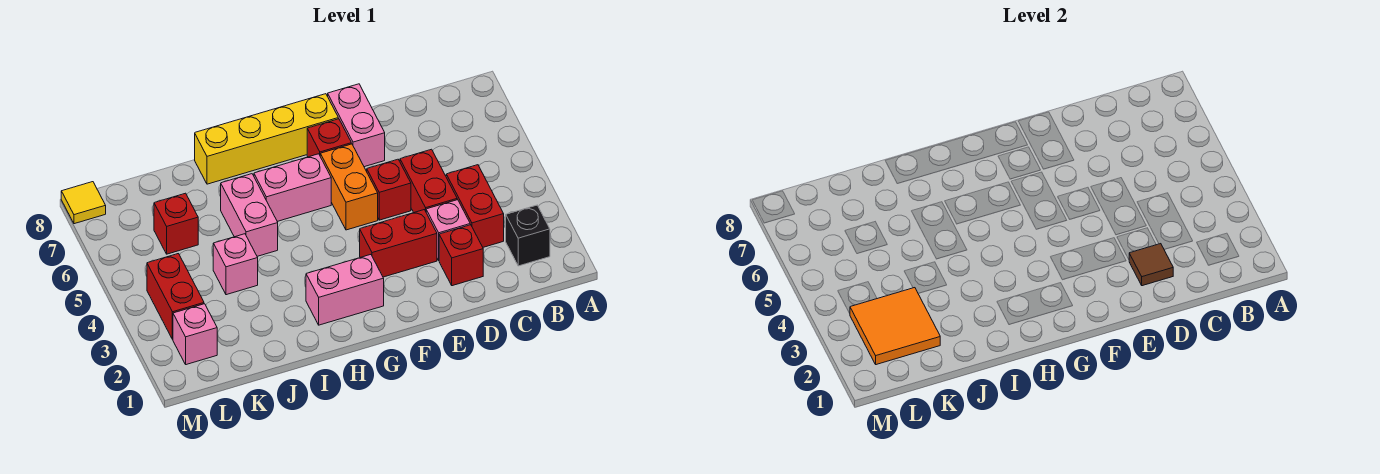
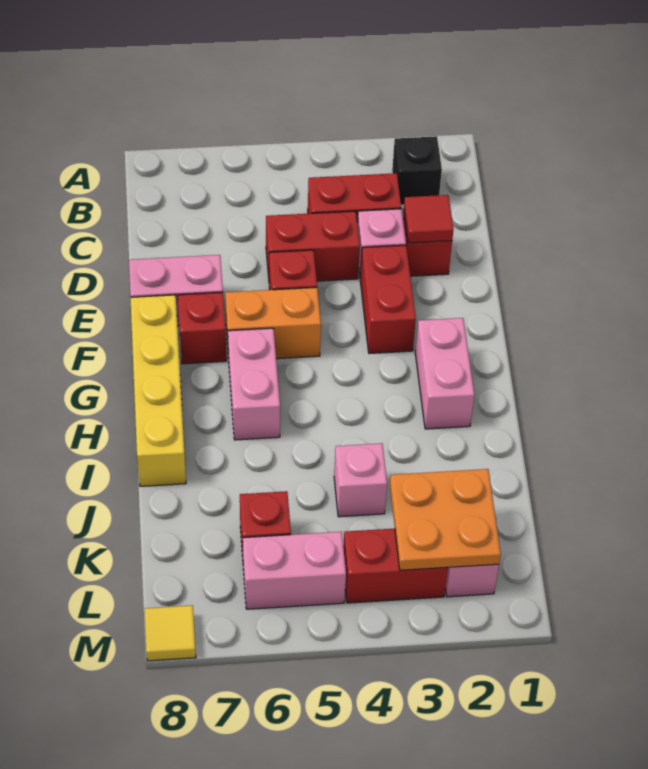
brown tile D2 level 2 -> red tile D2 level 2
pink brick I5:I6 level 1 -> pink brick L5:L6 level 1
orange tile K2:L3 level 2 -> orange plate K2:L3 level 2

